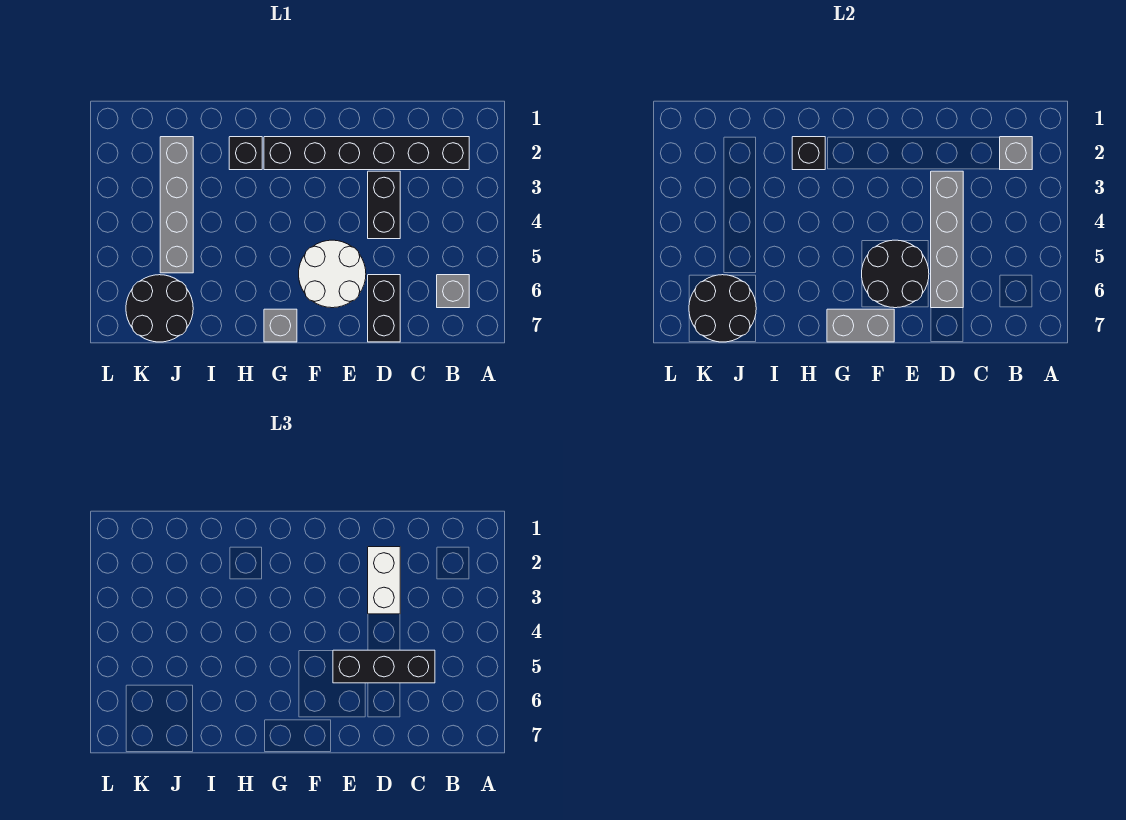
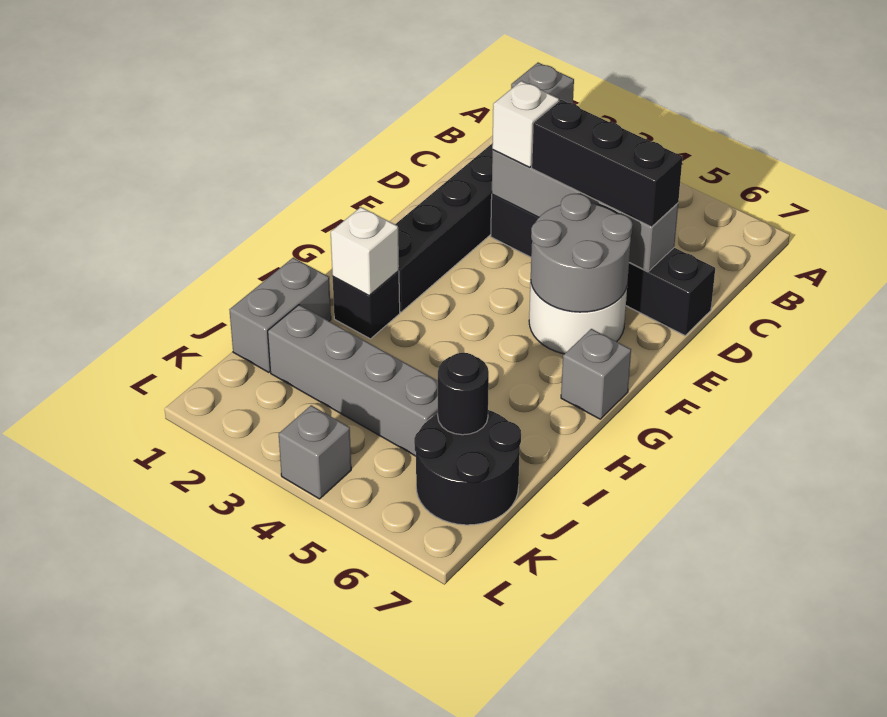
grey brick B6 level 1 -> grey brick L4 level 1
black brick C5:E5 level 3 -> black brick D4:D6 level 3
white brick D2:D3 level 3 -> white brick D3 level 3
black round brick E5:F6 level 2 -> grey round brick E5:F6 level 2
grey brick F7:G7 level 2 -> grey brick I1:J1 level 1
black brick H2 level 2 -> white brick H2 level 2
black round brick J6:K7 level 2 -> black round brick J6 level 2

